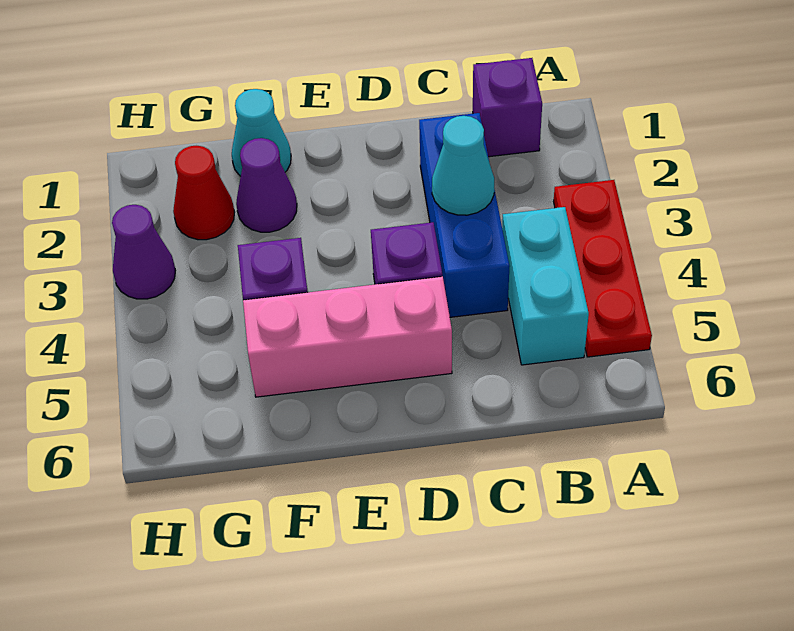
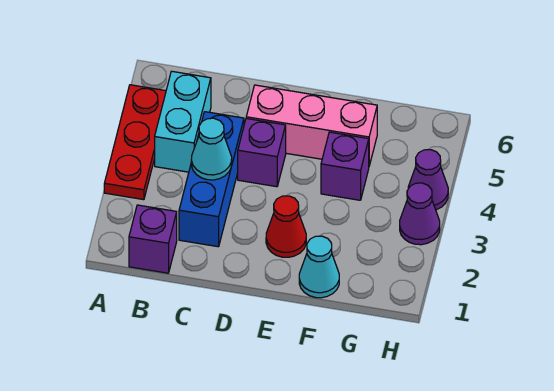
purple cone F2 level 1 -> purple cone H4 level 1
red cone G2 level 1 -> red cone E2 level 1

